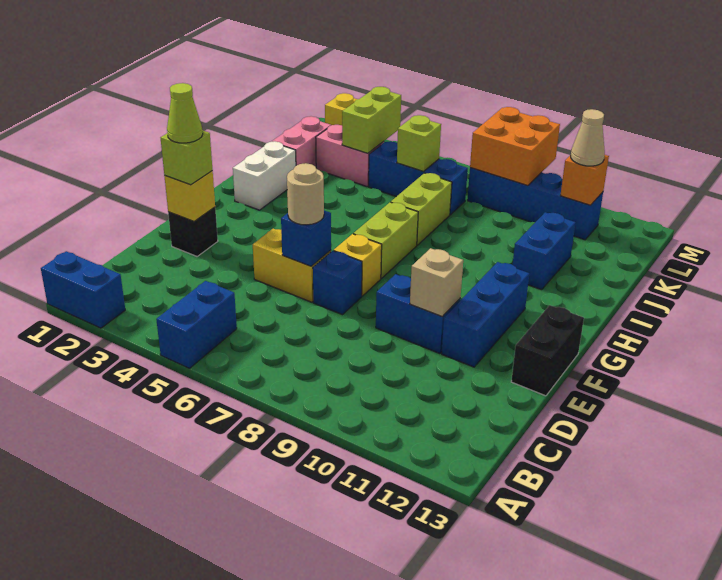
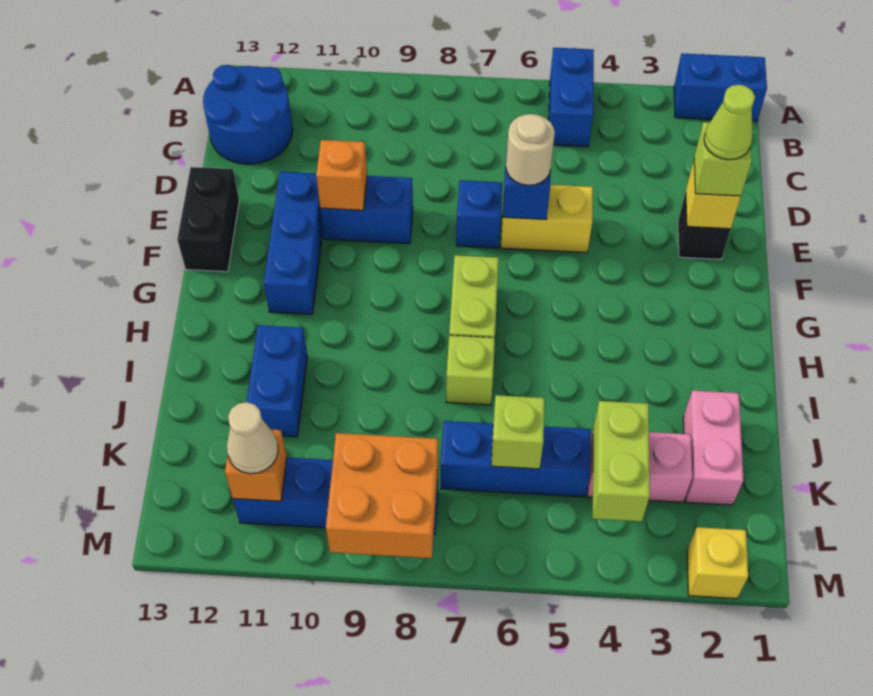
none -> blue round brick B12:C13 level 1
tan brick E10 level 2 -> orange brick E10 level 2
yellow brick F7 level 1 -> none
white brick H2:I2 level 1 -> none
lime brick I7:J7 level 1 -> lime brick I7 level 1

